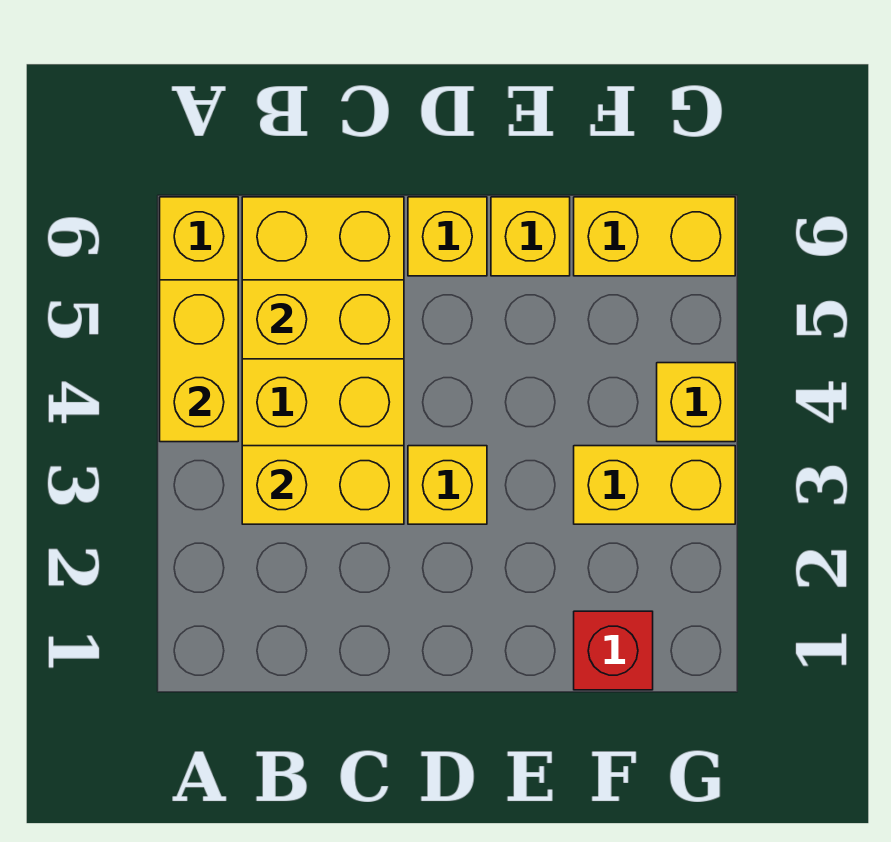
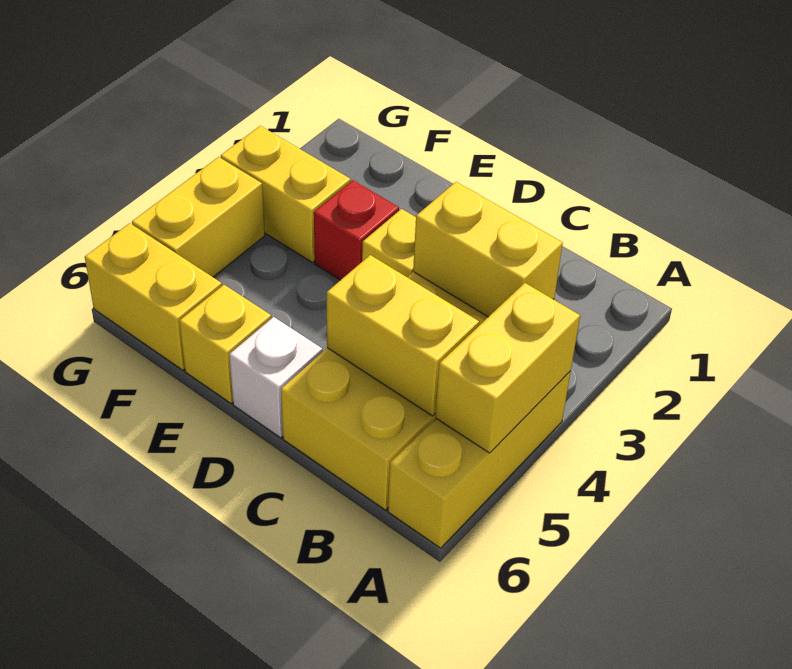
yellow brick D6 level 1 -> white brick D6 level 1
red brick F1 level 1 -> red brick E3 level 1
yellow brick G4 level 1 -> yellow brick G4:G5 level 1

